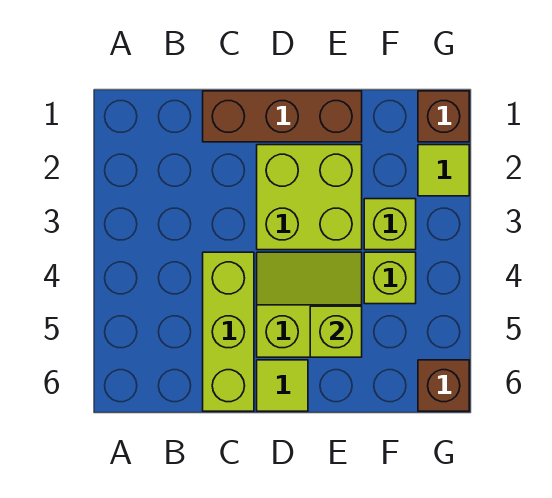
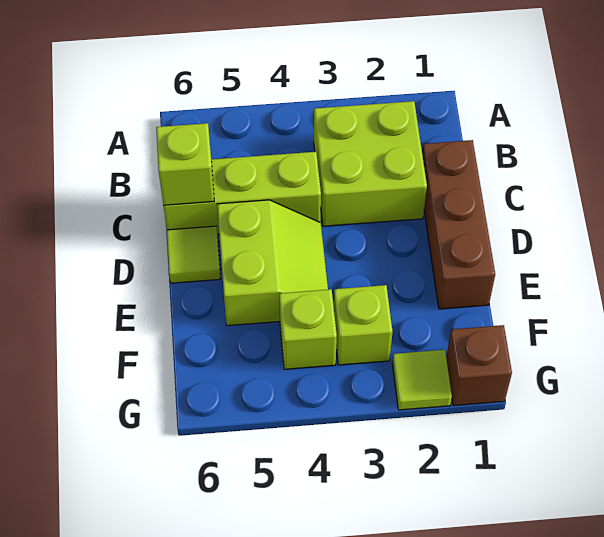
lime brick D2:E3 level 1 -> lime brick B2:C3 level 1
lime brick E5 level 2 -> lime brick C6 level 2
brown brick G6 level 1 -> none

